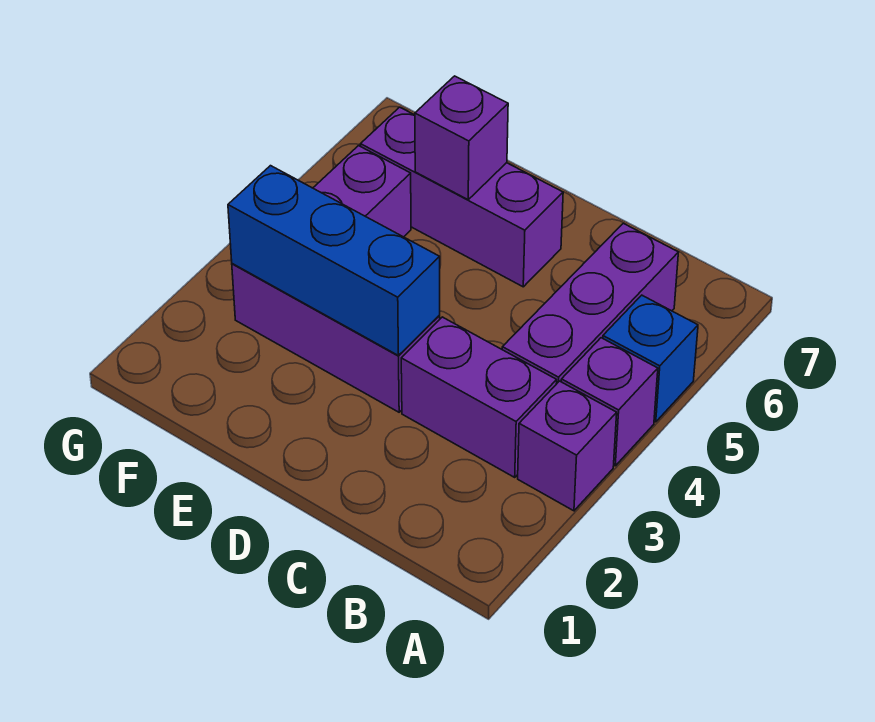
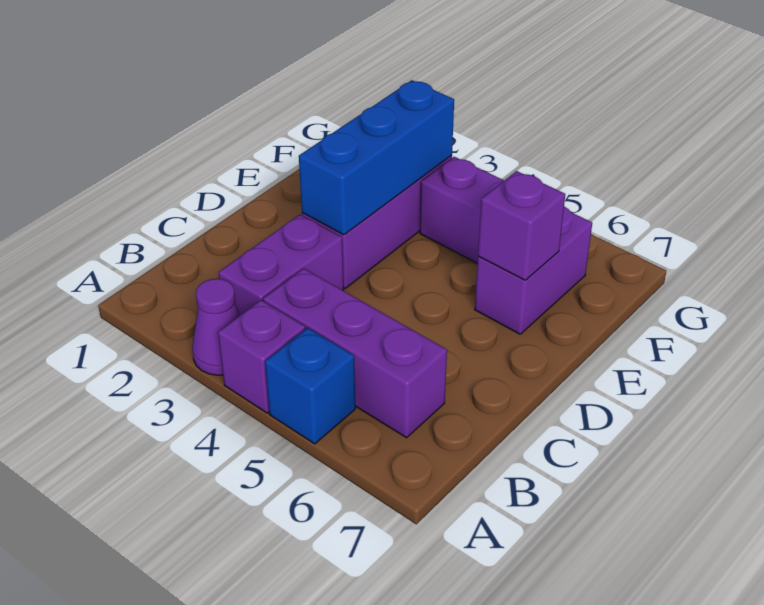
purple brick A3 level 1 -> purple cone A3 level 1
purple brick D6:F6 level 1 -> purple brick E6:F6 level 1

